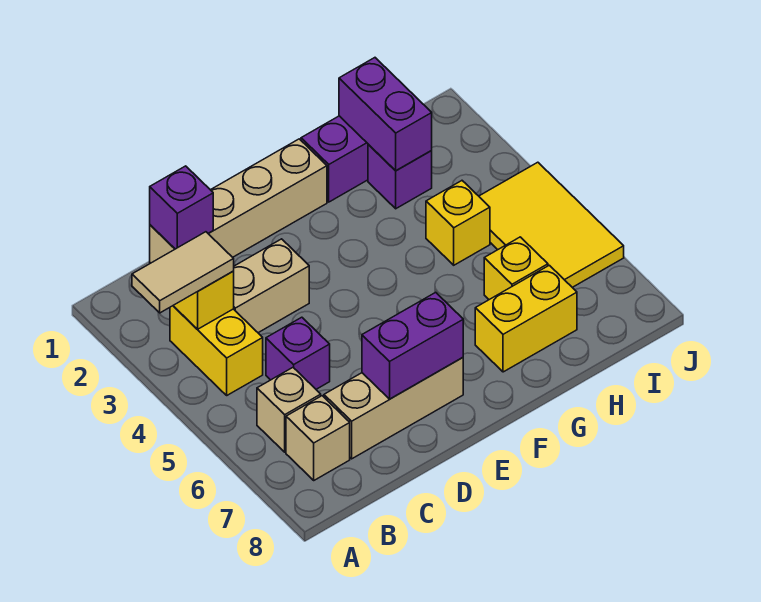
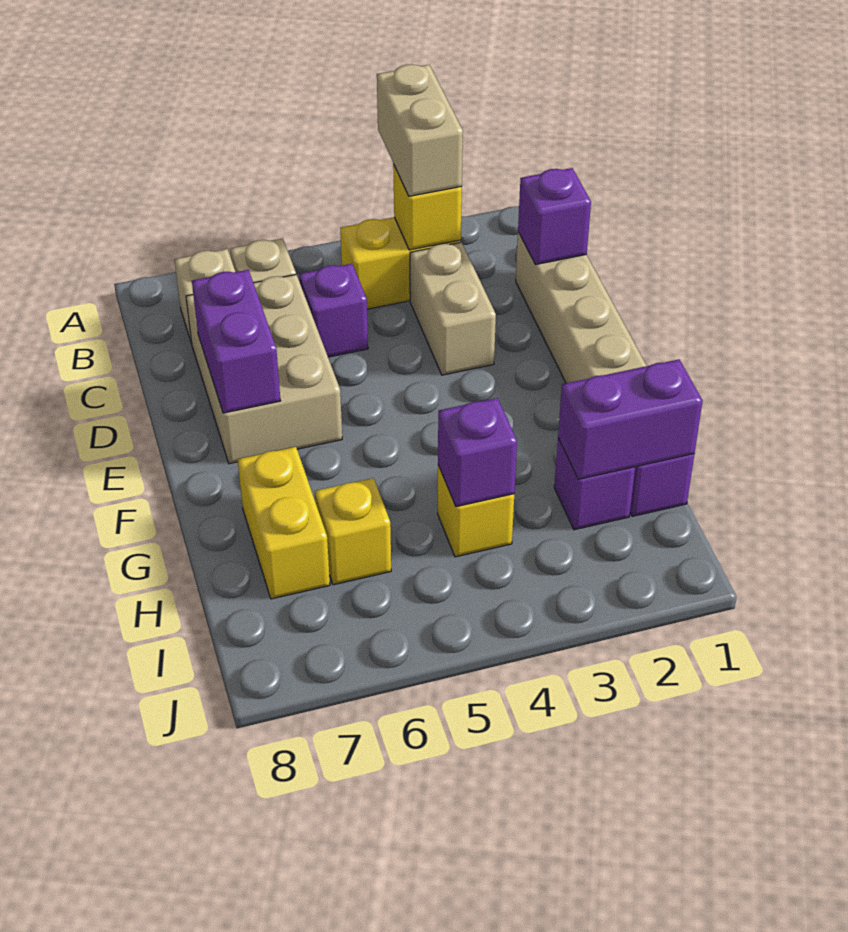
tan tile A3:B3 level 3 -> tan brick A3:B3 level 3
tan brick C7:E7 level 1 -> tan brick C6:E7 level 1
none -> purple brick H4 level 2
yellow tile I4:J6 level 1 -> none

